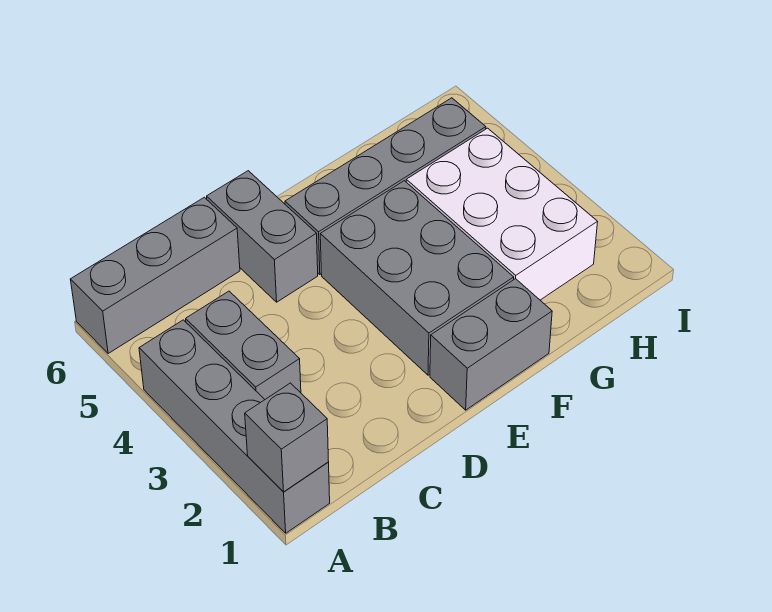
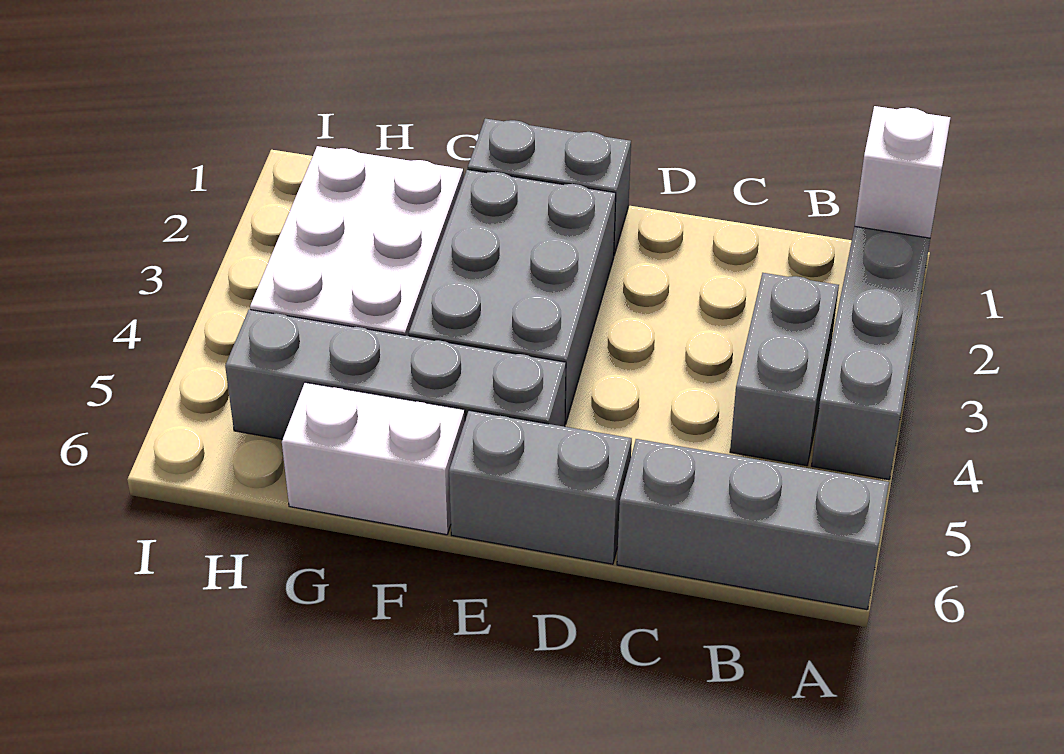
grey brick A1 level 2 -> white brick A1 level 2
grey brick D5:D6 level 1 -> grey brick D6:E6 level 1
none -> white brick F6:G6 level 1

